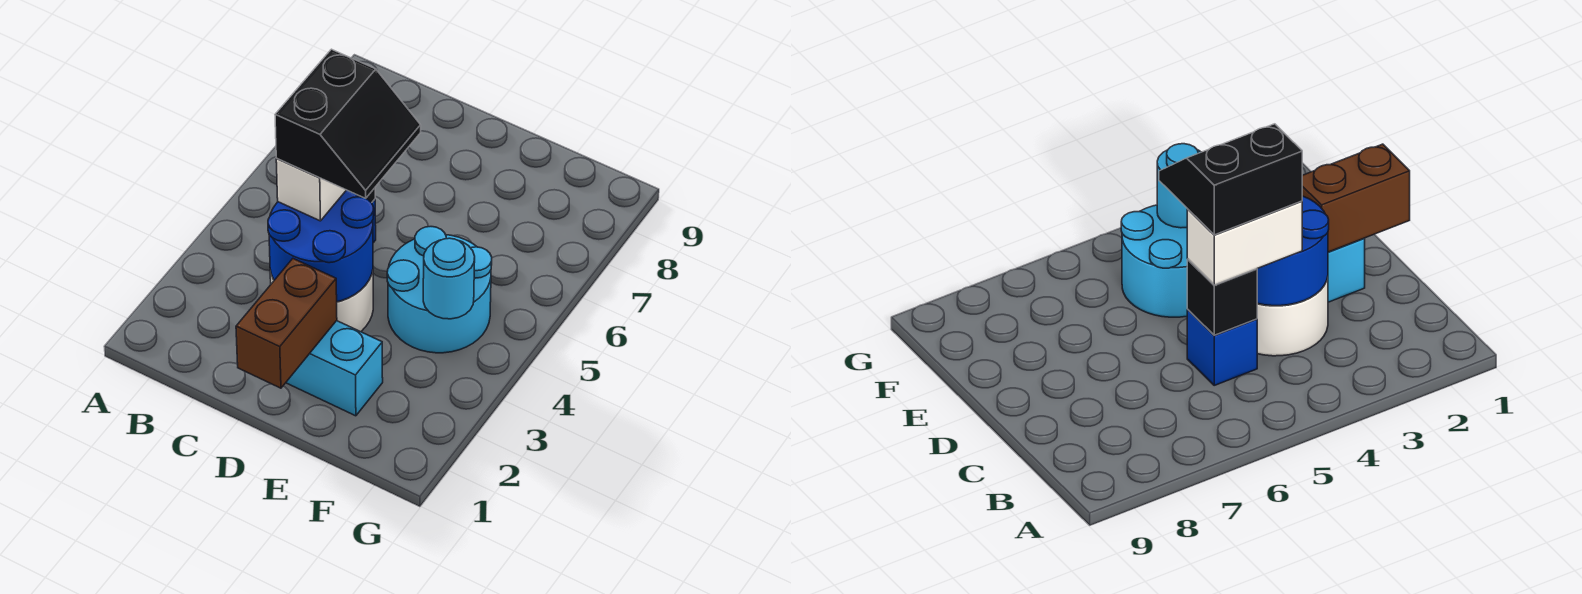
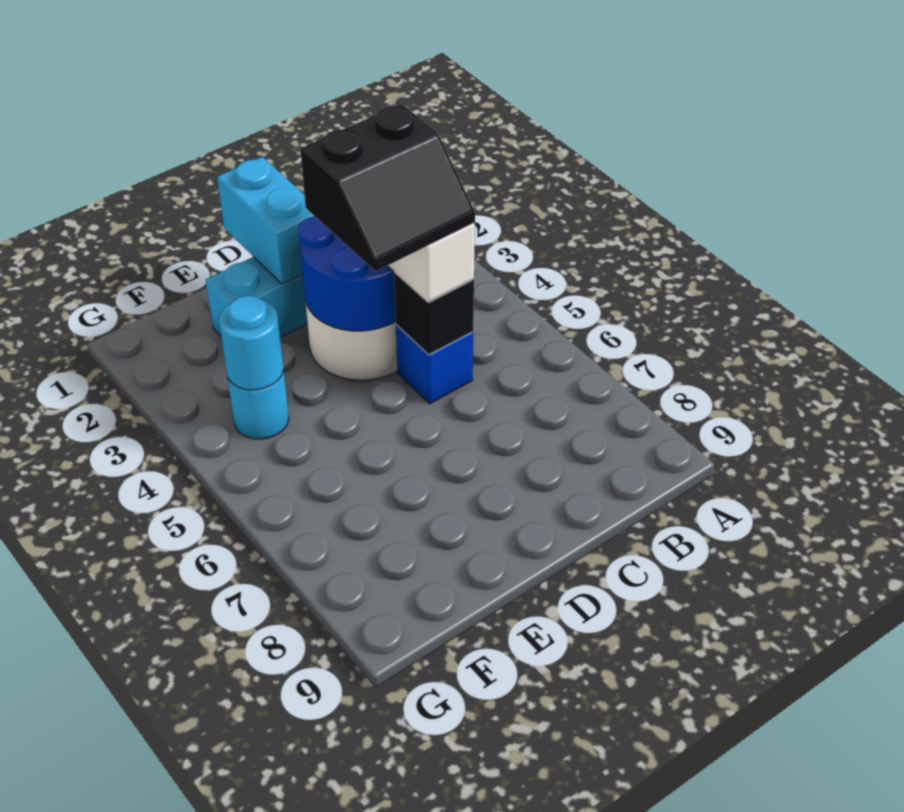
black slope C4:D5 level 4 top C -> black slope C4:D5 level 4 top 4
brown brick D1:D2 level 2 -> cyan brick D1:D2 level 2
cyan round brick E4:F5 level 1 -> cyan round brick F4 level 1

